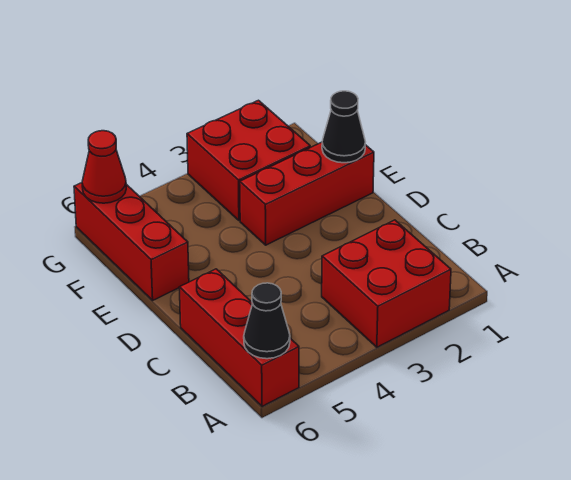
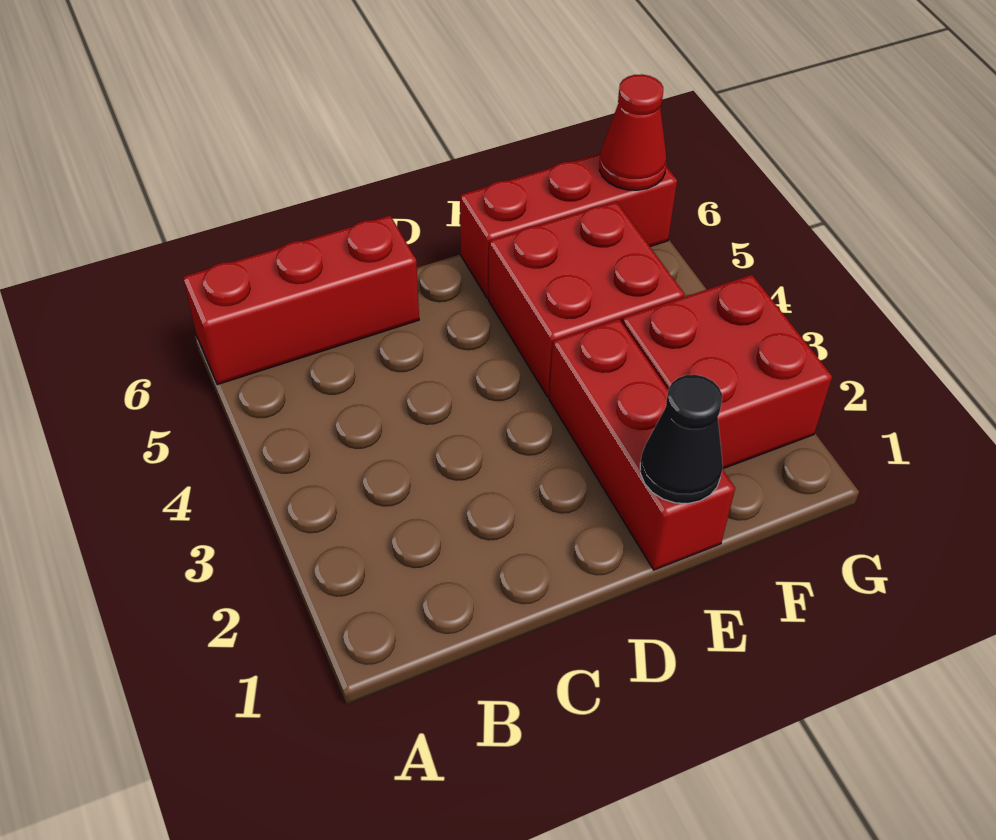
red brick A2:B3 level 1 -> red brick E4:F5 level 1
black cone A6 level 2 -> none

